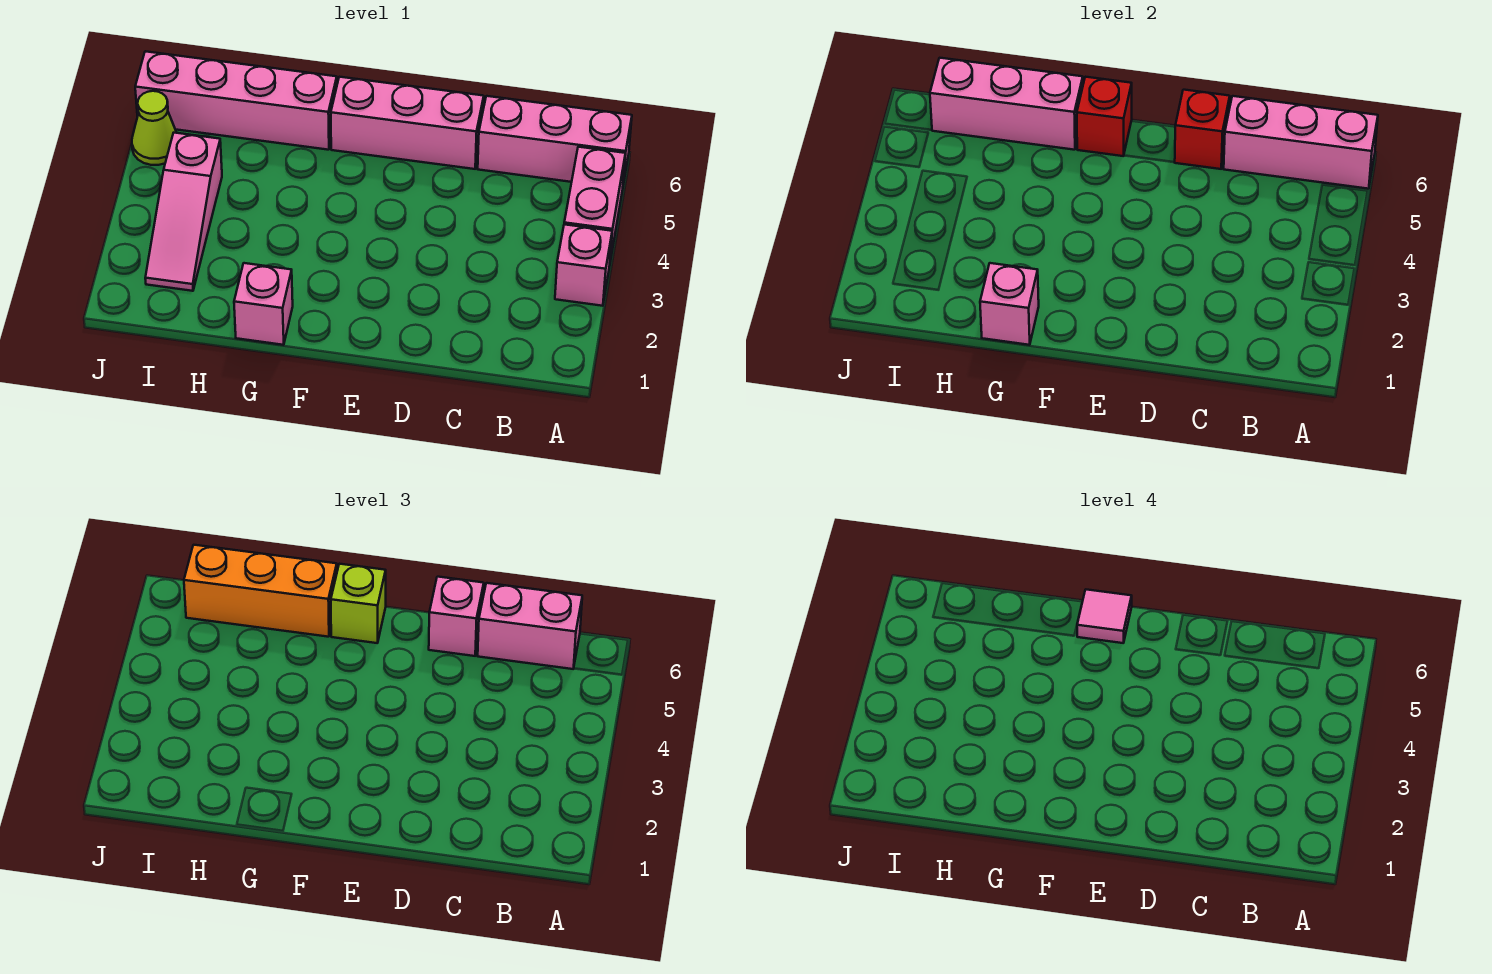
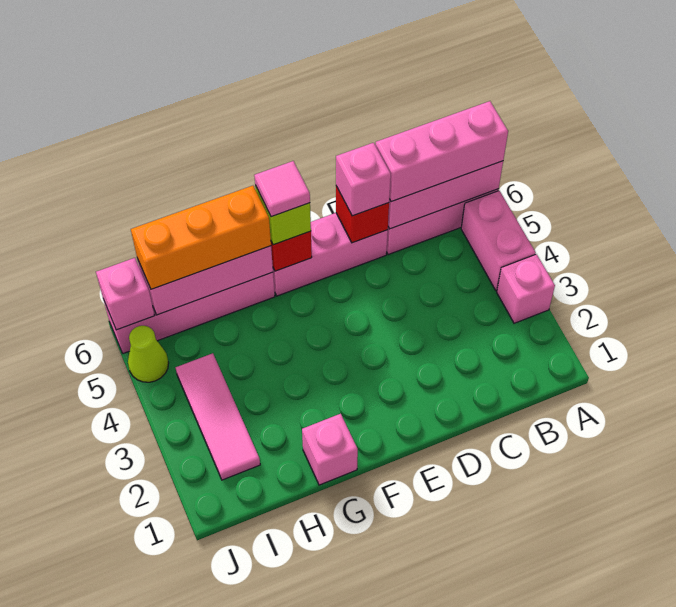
pink brick B6:C6 level 3 -> pink brick A6:C6 level 3
pink brick G1 level 2 -> pink brick J6 level 2
pink slope I2:I4 level 1 top 4 -> pink tile I2:I4 level 1

